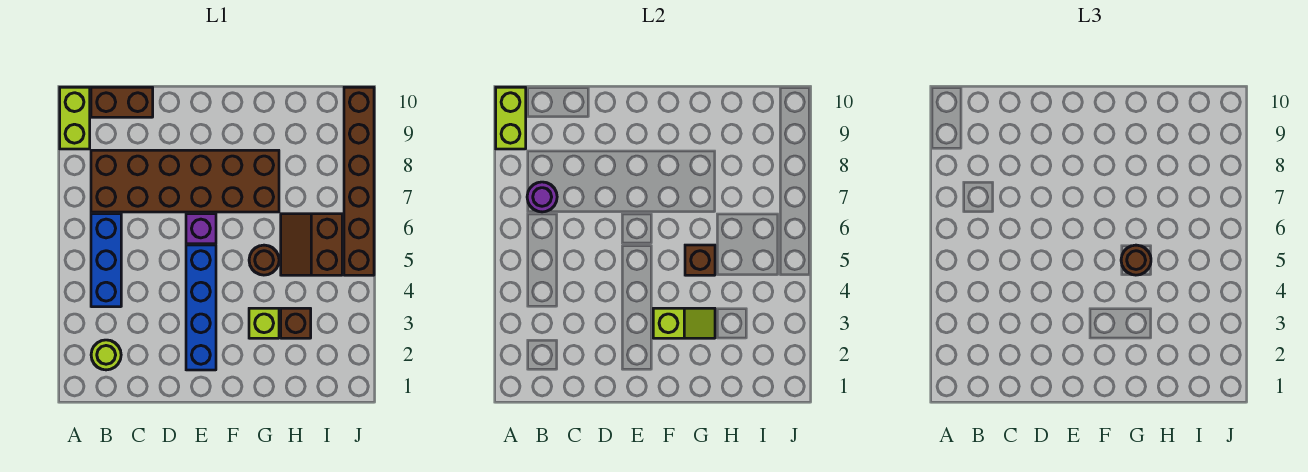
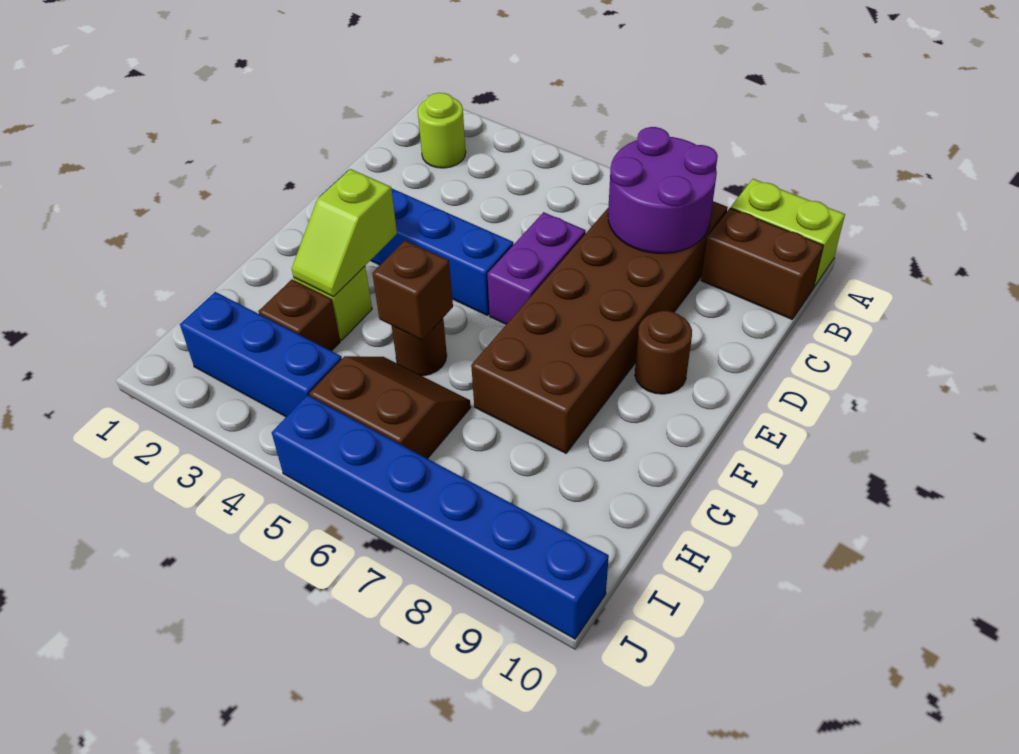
lime brick A9:A10 level 2 -> none
blue brick B4:B6 level 1 -> blue brick I2:I4 level 1
purple round brick B7 level 2 -> purple round brick B7:C8 level 2
brown brick B10:C10 level 1 -> brown brick B9:B10 level 1
purple brick E6 level 1 -> purple brick D6:E6 level 1
brown round brick G5 level 3 -> brown round brick E9 level 1
brown brick J5:J10 level 1 -> blue brick J5:J10 level 1

